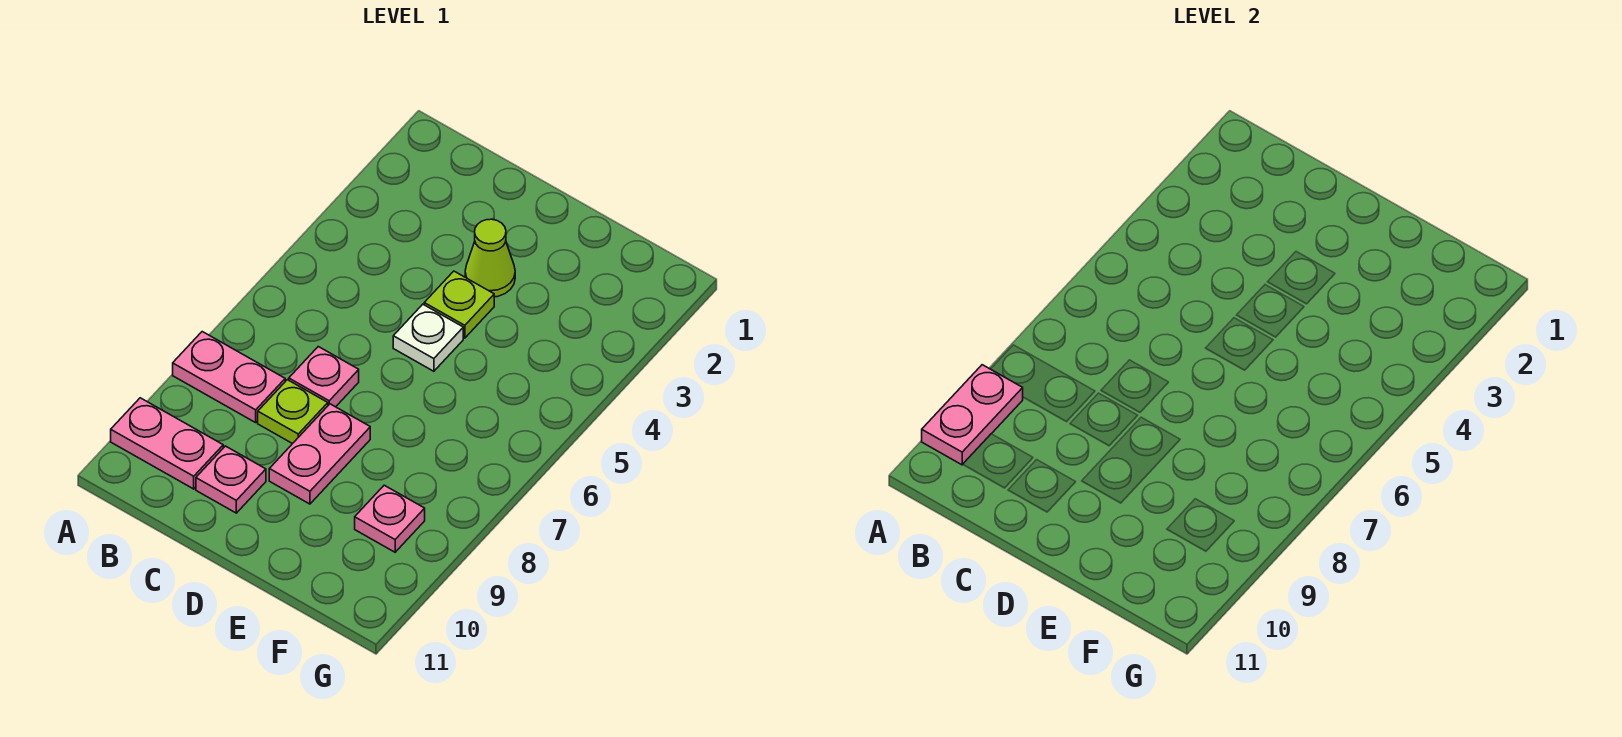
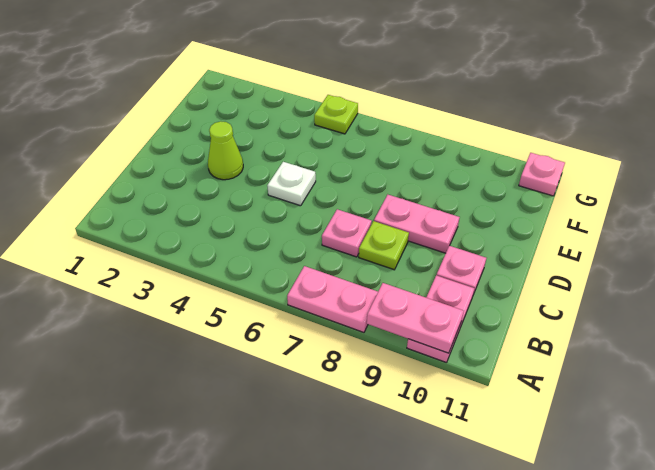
pink plate A8:B8 level 1 -> pink plate A7:A8 level 1
lime plate D4 level 1 -> lime plate G5 level 1
pink plate F9 level 1 -> pink plate G11 level 1

